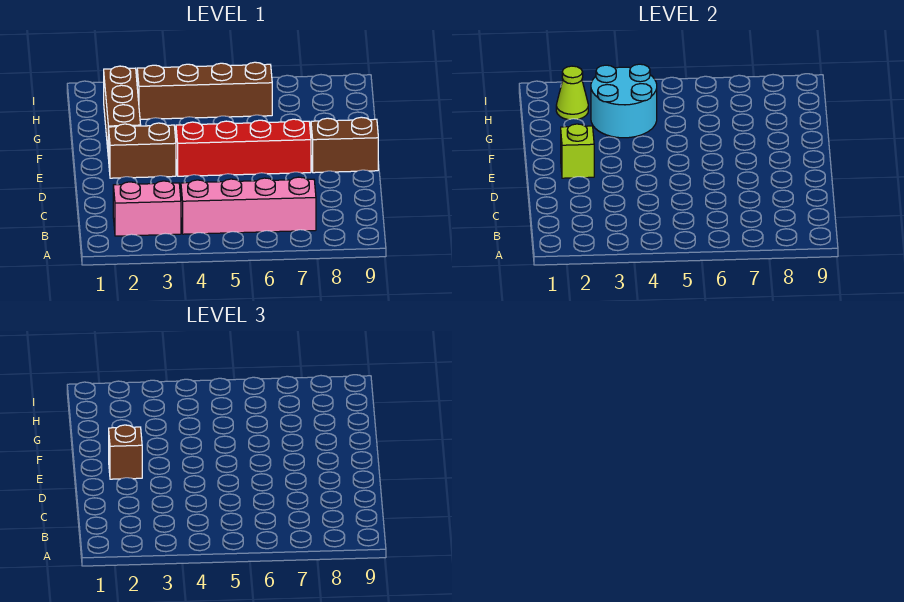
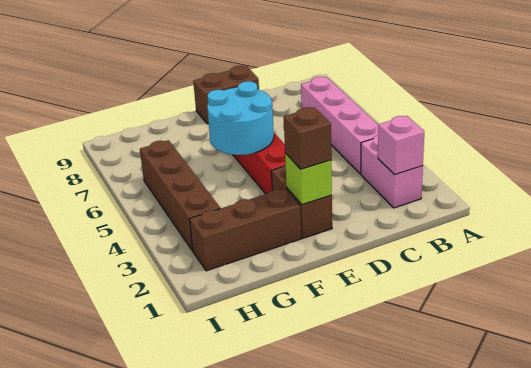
none -> pink brick B2 level 2
brown brick E8:E9 level 1 -> brown brick D9:E9 level 1
cyan round brick G3:H4 level 2 -> cyan round brick E5:F6 level 2
lime cone H2 level 2 -> none

